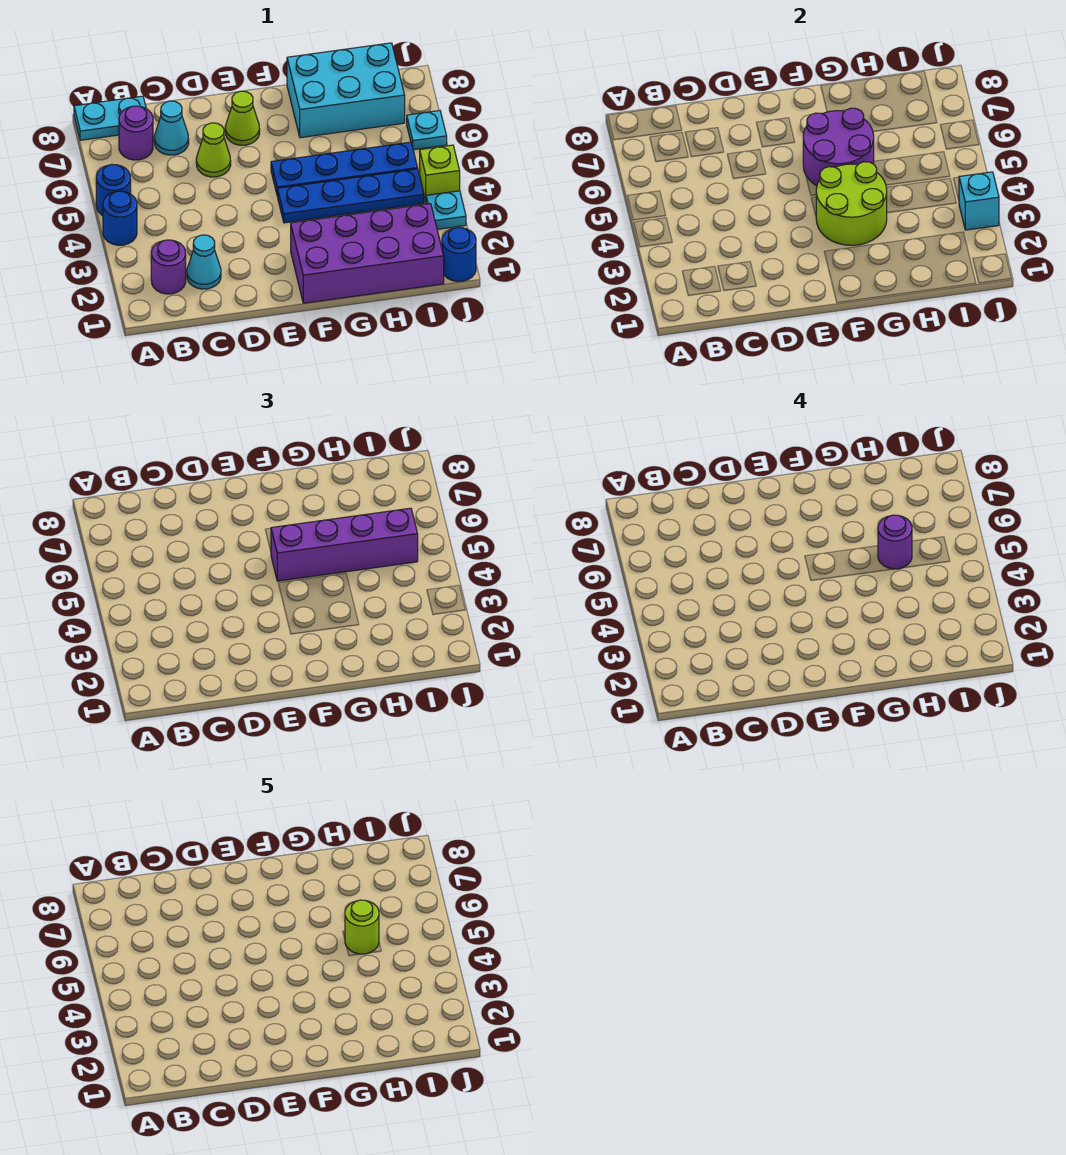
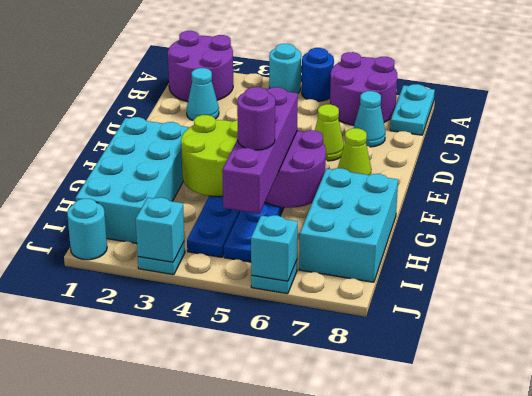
blue round brick A4 level 1 -> cyan round brick A4 level 1
purple round brick B2 level 1 -> purple round brick A1:B2 level 1
purple round brick B7 level 1 -> purple round brick A6:B7 level 1
purple brick F1:I2 level 1 -> cyan brick F1:I2 level 1
lime round brick H5 level 5 -> none
blue round brick J1 level 1 -> cyan round brick J1 level 1
lime brick J4 level 1 -> none
none -> cyan brick J6 level 2

